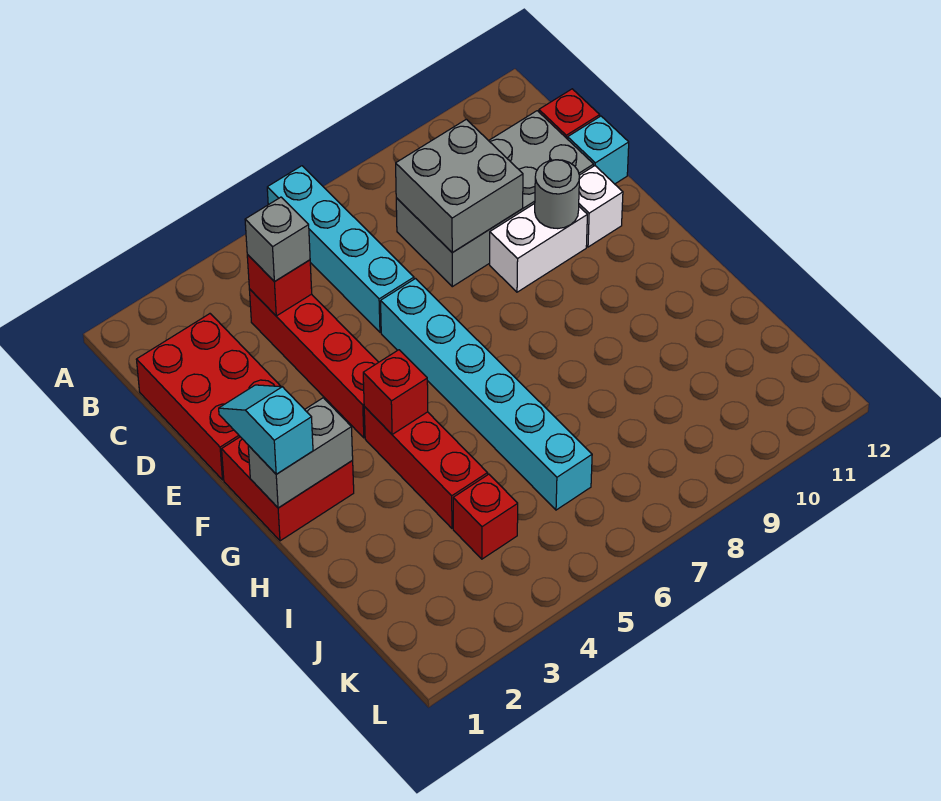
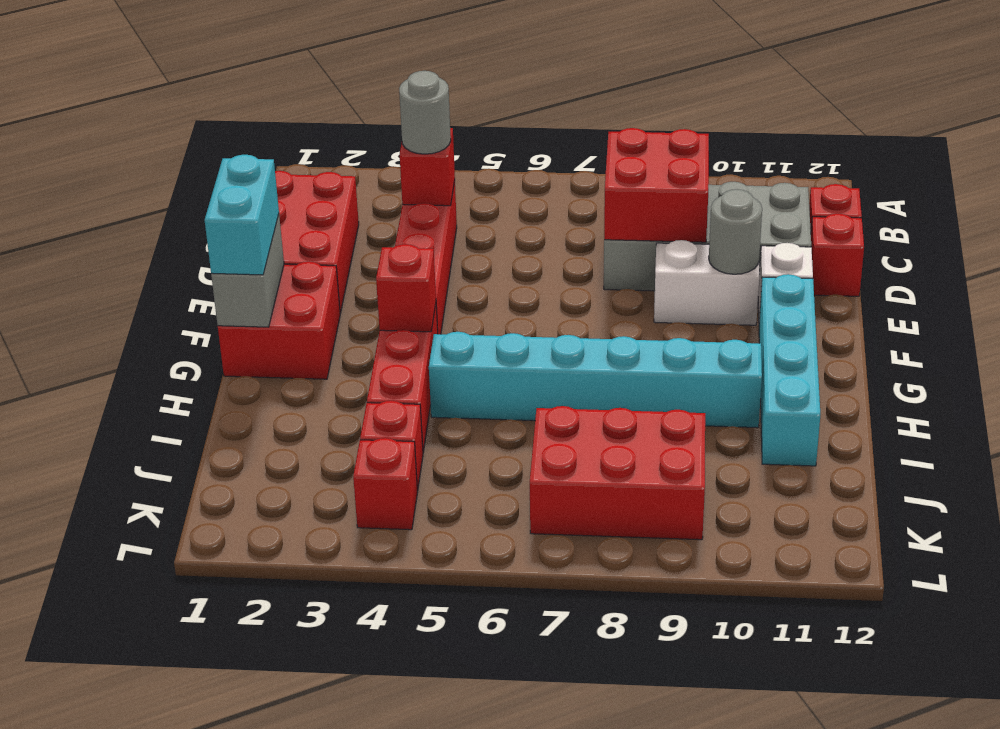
cyan brick A6:D6 level 1 -> cyan brick F11:I11 level 1
grey brick C4 level 3 -> grey round brick C4 level 3
grey brick C8:D9 level 2 -> red brick C8:D9 level 2
cyan brick D12 level 1 -> red brick D12 level 1
cyan brick E6:J6 level 1 -> cyan brick H5:H10 level 1
cyan slope F1:G1 level 3 top G -> cyan brick F1:G1 level 3
grey brick G1:G2 level 2 -> grey brick F1:G1 level 2
none -> red brick J7:K9 level 1
none -> red brick K4 level 1

